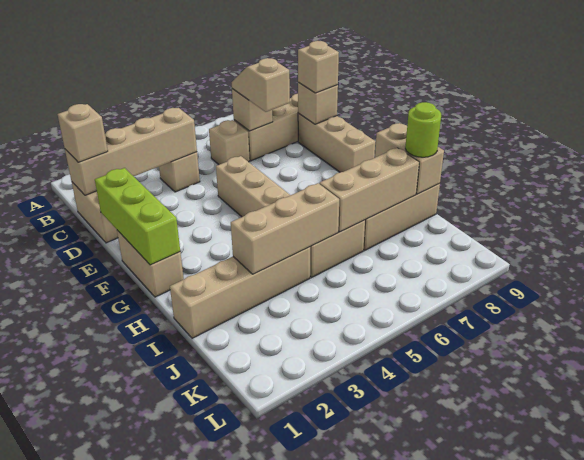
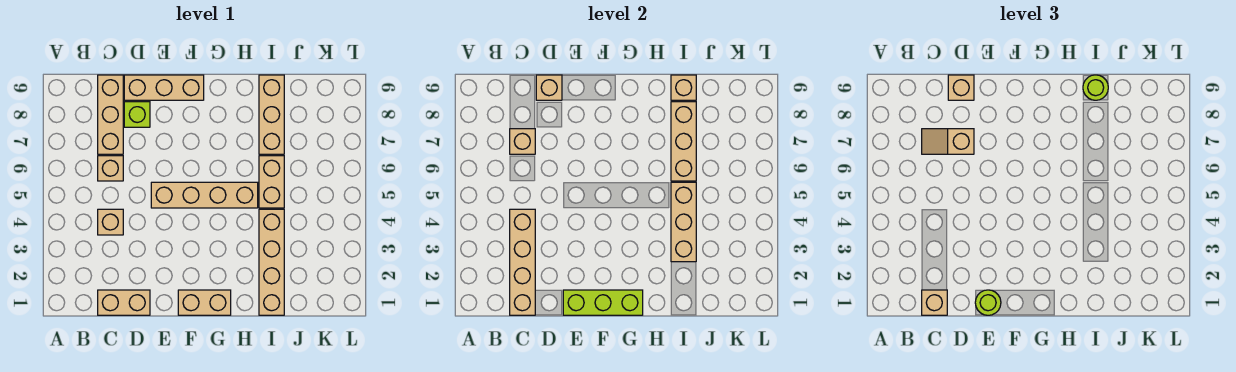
none -> lime brick D8 level 1
none -> lime round brick E1 level 3
tan brick H9:I9 level 2 -> tan brick I9 level 2

